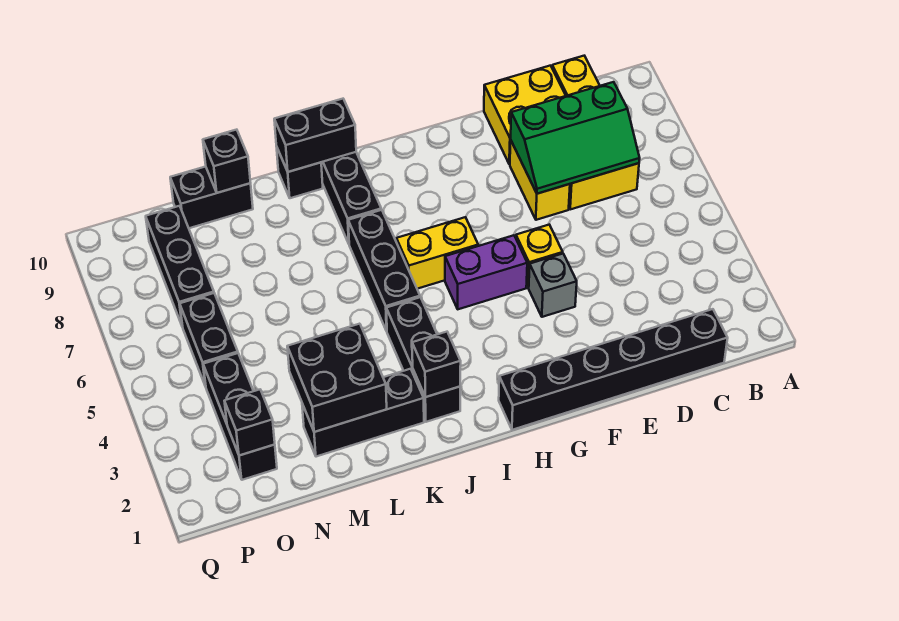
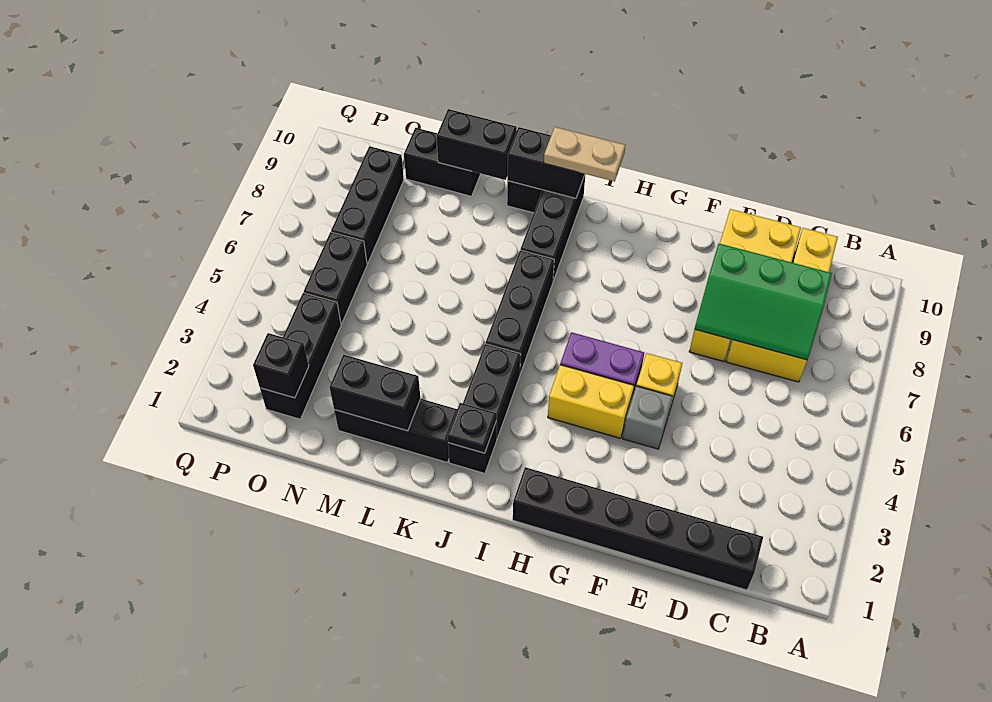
yellow brick H6:I6 level 1 -> yellow brick G4:H4 level 1
none -> tan plate I10:J10 level 3
black brick J2 level 2 -> black plate J2 level 2
black brick L2:M3 level 2 -> black brick L2:M2 level 2
black brick M10 level 2 -> black brick L10:M10 level 2

